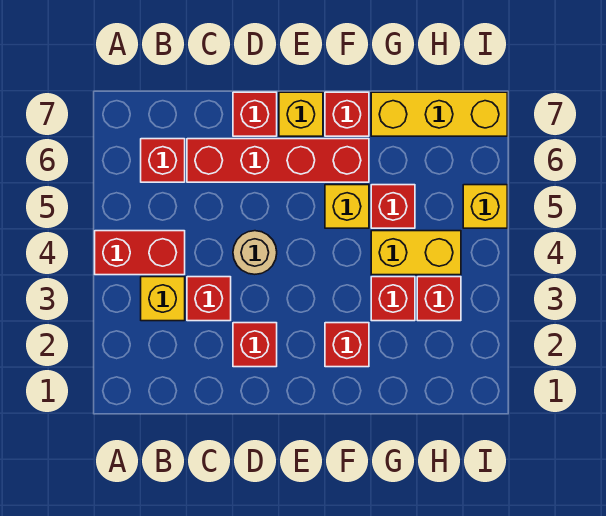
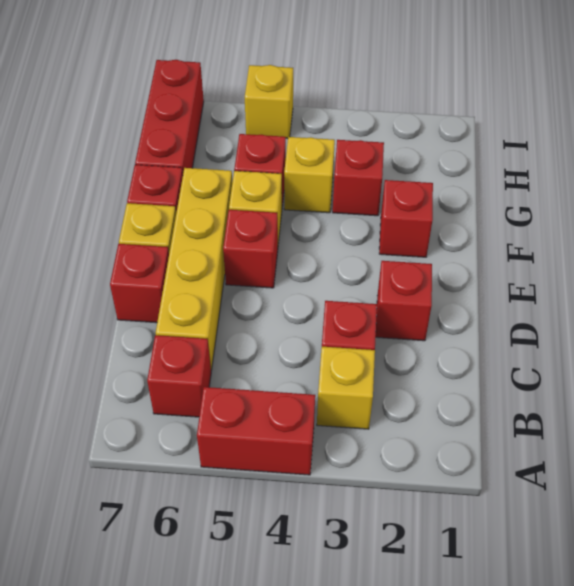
red brick A4:B4 level 1 -> red brick A4:A5 level 1
red brick C6:F6 level 1 -> yellow brick C6:F6 level 1
tan round brick D4 level 1 -> none
yellow brick G4:H4 level 1 -> yellow brick G4 level 1
yellow brick G7:I7 level 1 -> red brick G7:I7 level 1
red brick H3 level 1 -> red brick E5 level 1

